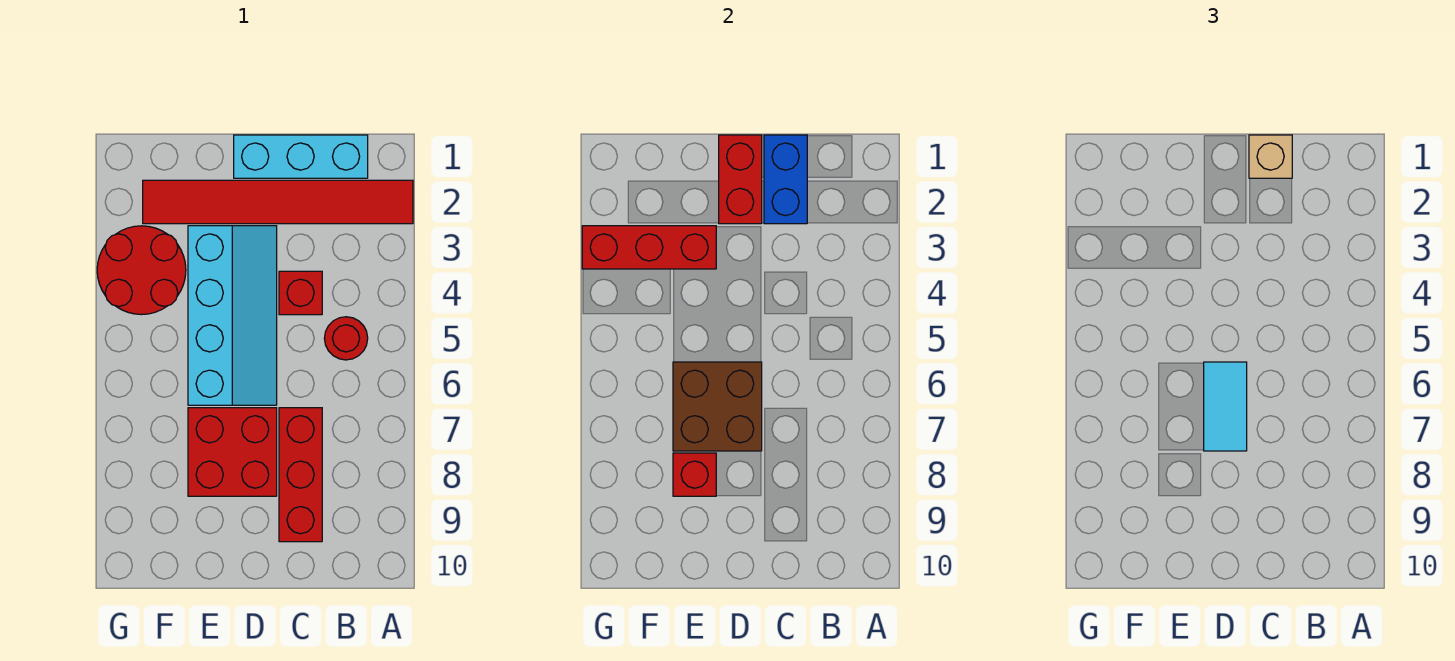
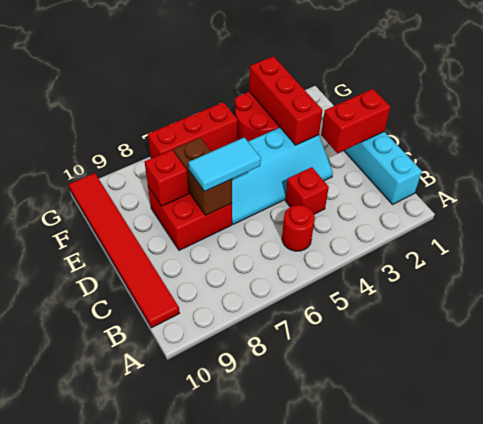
red tile A2:F2 level 1 -> red tile B10:G10 level 1
blue brick C1:C2 level 2 -> none
tan brick C1 level 3 -> none
red brick C7:C9 level 1 -> red brick G5:G7 level 1
brown brick D6:E7 level 2 -> brown brick D7:E7 level 2

